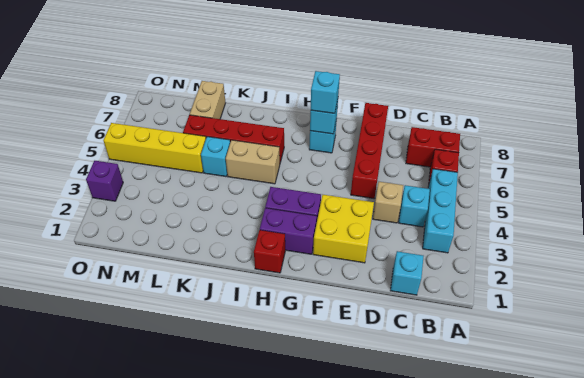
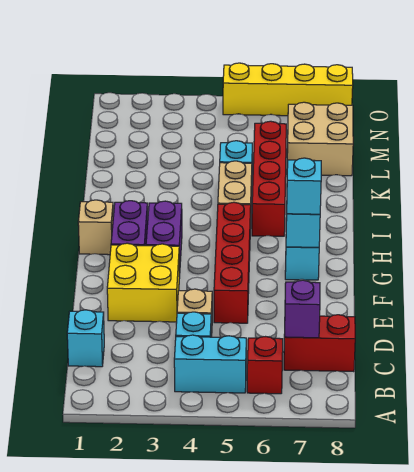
cyan brick B3:B5 level 1 -> cyan brick B4:B5 level 1
red brick B7:C7 level 1 -> red brick C7:C8 level 1
red brick E5:E8 level 1 -> red brick E5:H5 level 1
red brick H1 level 1 -> tan brick H1 level 1
yellow brick L5:O5 level 1 -> yellow brick O5:O8 level 1
tan brick L7:L8 level 1 -> tan brick L7:M8 level 1
purple brick O3 level 1 -> purple brick C7 level 2

